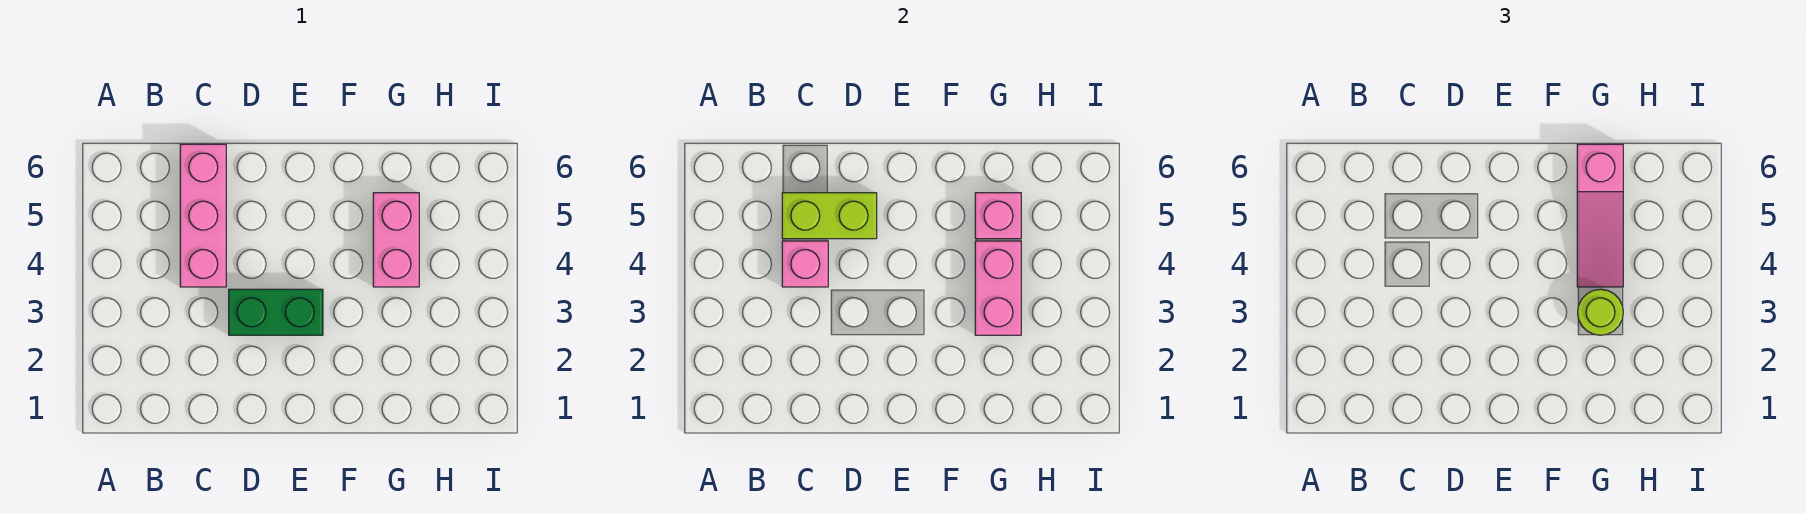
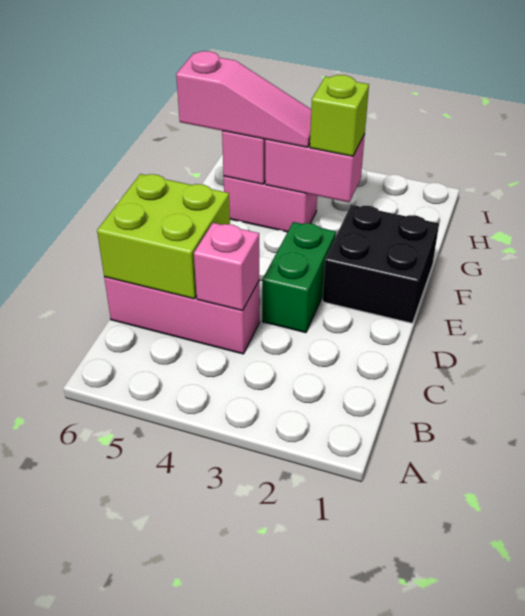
lime brick C5:D5 level 2 -> lime brick C5:D6 level 2
none -> black brick E1:F2 level 1
lime round brick G3 level 3 -> lime brick G3 level 3

